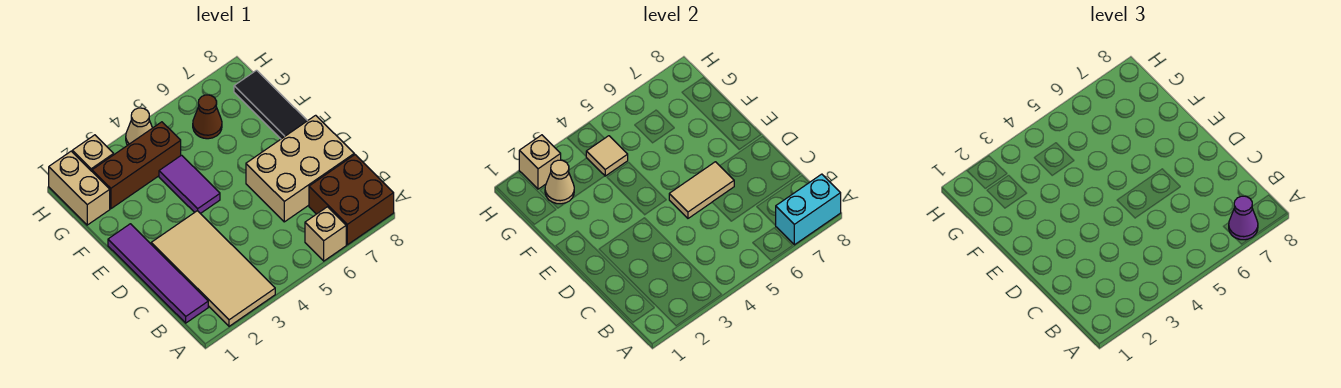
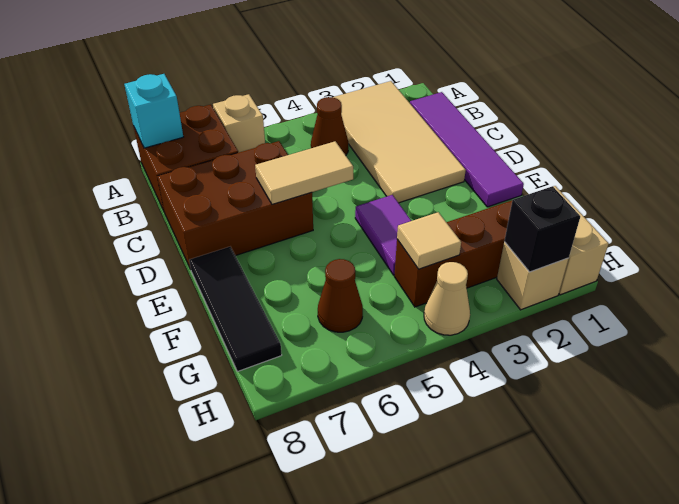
cyan brick A7:A8 level 2 -> cyan brick A8 level 2
purple cone A7 level 3 -> none
none -> brown cone B4 level 1
tan brick C6:D8 level 1 -> brown brick C6:D8 level 1
tan cone G2 level 2 -> none
tan brick H2 level 2 -> black brick H2 level 2

